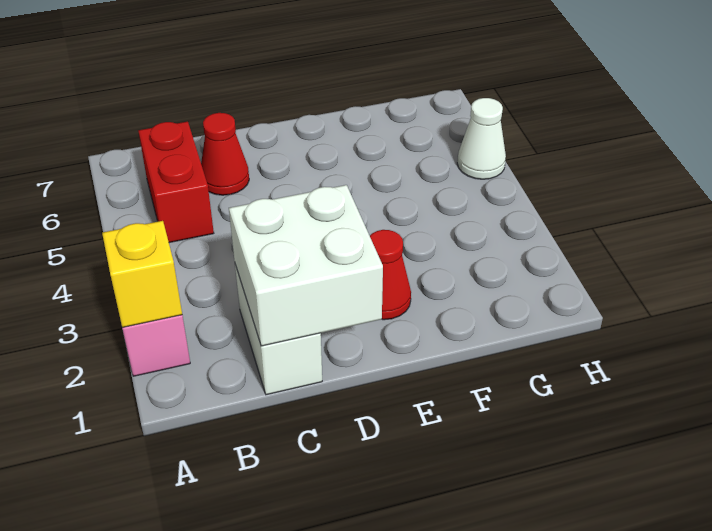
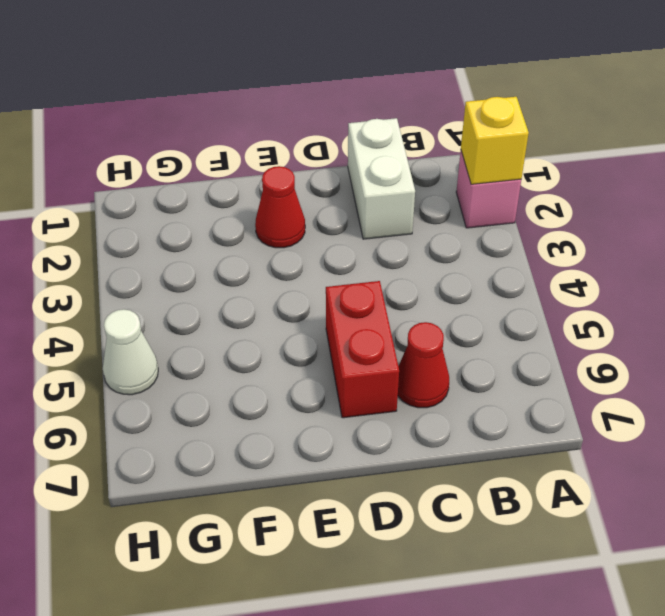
red brick B5:B6 level 1 -> red brick D5:D6 level 1
white brick C1:D2 level 2 -> none

